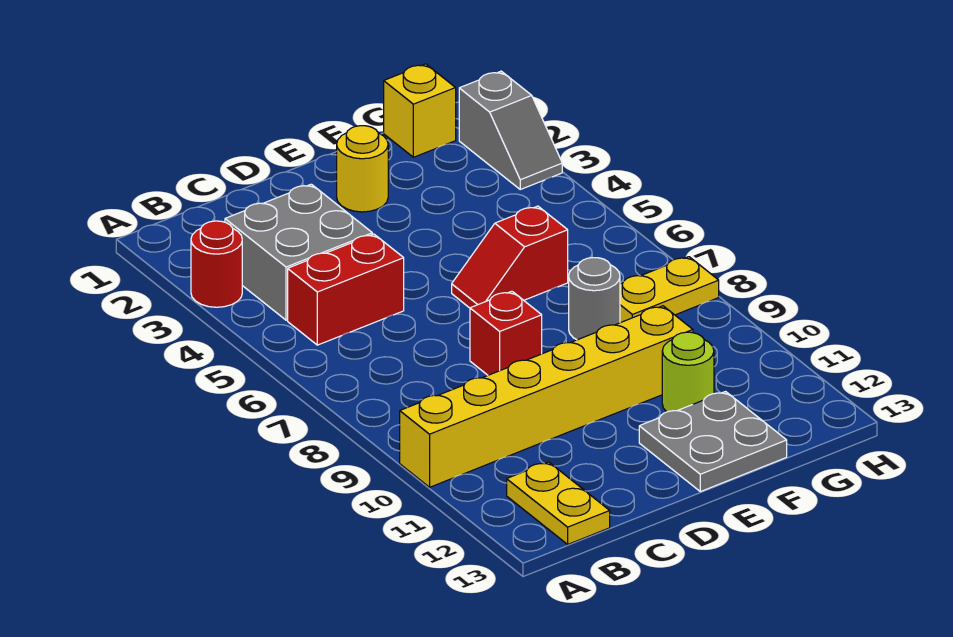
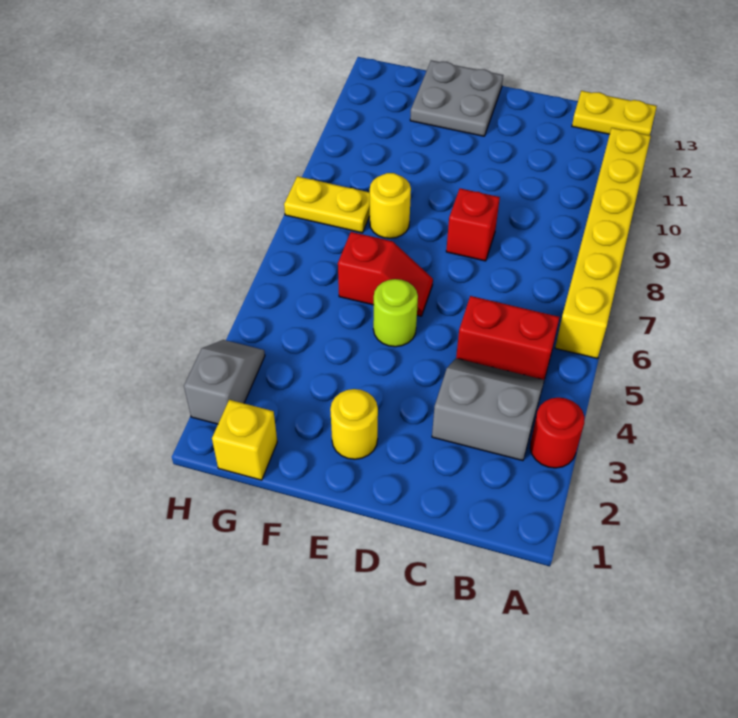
yellow brick A10:F10 level 1 -> yellow brick A6:A11 level 1
grey brick B3:C4 level 1 -> grey slope B3:C4 level 1 top 3
yellow plate B12:B13 level 1 -> yellow plate A13:B13 level 1
grey round brick F8 level 1 -> yellow round brick F8 level 1
lime round brick F11 level 1 -> lime round brick E5 level 1

